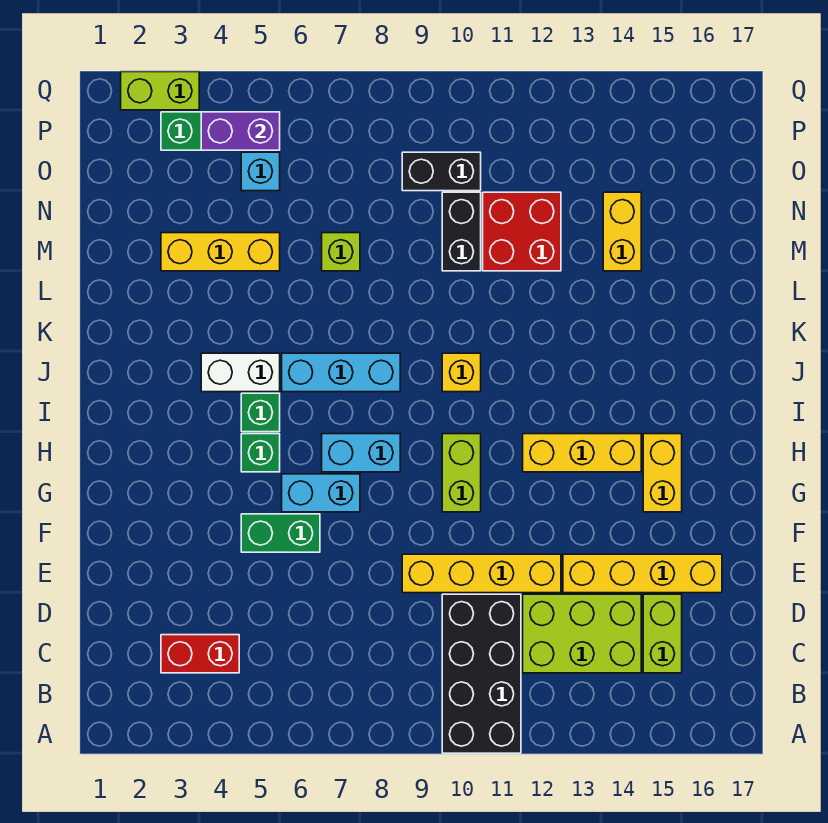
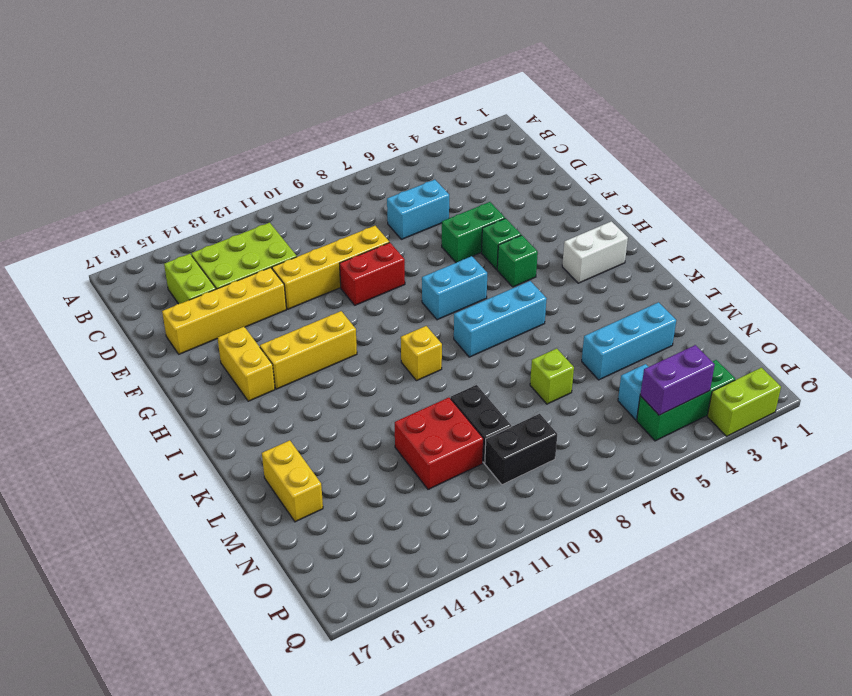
black brick A10:D11 level 1 -> none
red brick C3:C4 level 1 -> red brick F9:F10 level 1
cyan brick G6:G7 level 1 -> cyan brick D6:D7 level 1
lime brick G10:H10 level 1 -> none
green brick I5 level 1 -> green brick G5 level 1
white brick J4:J5 level 1 -> white brick I2:I3 level 1
yellow brick M3:M5 level 1 -> cyan brick M3:M5 level 1
yellow brick M14:N14 level 1 -> yellow brick L16:M16 level 1

